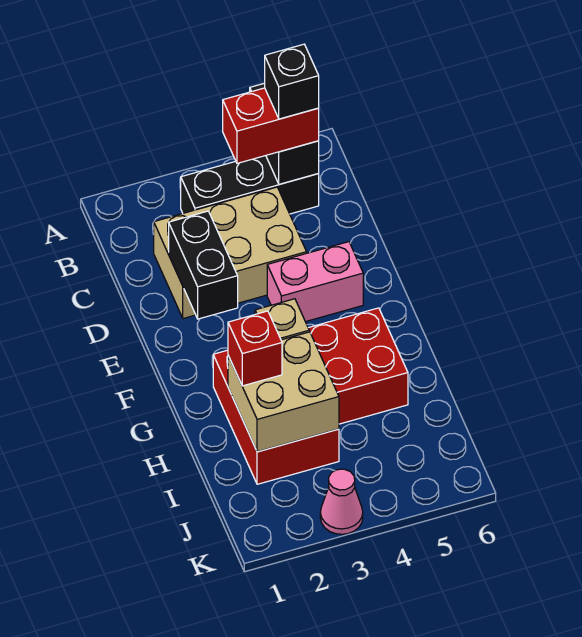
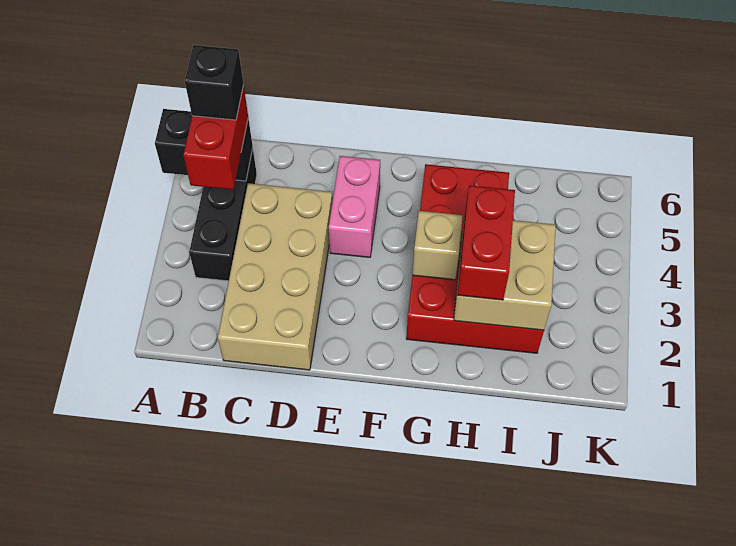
tan brick C2:D4 level 1 -> tan brick C1:D4 level 1
black brick D2:E2 level 2 -> none
red brick H2 level 3 -> red brick H2:H3 level 3
pink cone K3 level 1 -> none

